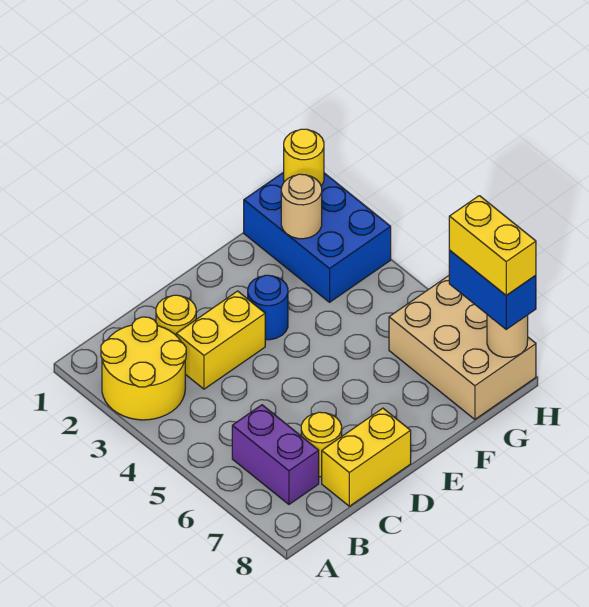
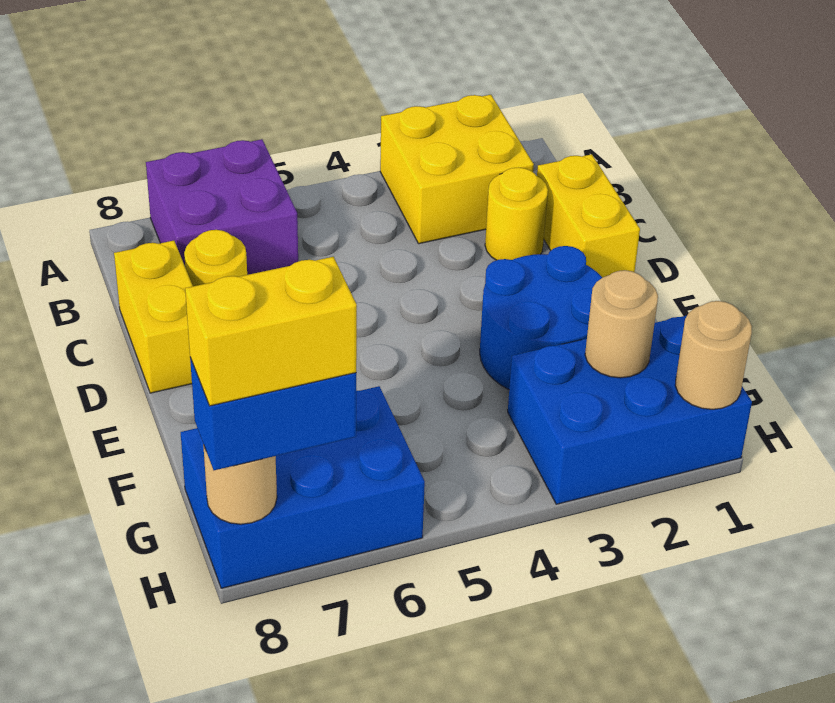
yellow round brick A2:B3 level 1 -> yellow brick A2:B3 level 1
purple brick B6:B7 level 1 -> purple brick A6:B7 level 1
yellow brick C3:D3 level 1 -> yellow brick C1:D1 level 1
blue round brick E3 level 1 -> blue round brick E2:F3 level 1
tan brick G6:H8 level 1 -> blue brick G6:H8 level 1
yellow round brick H1 level 2 -> tan round brick H1 level 2

